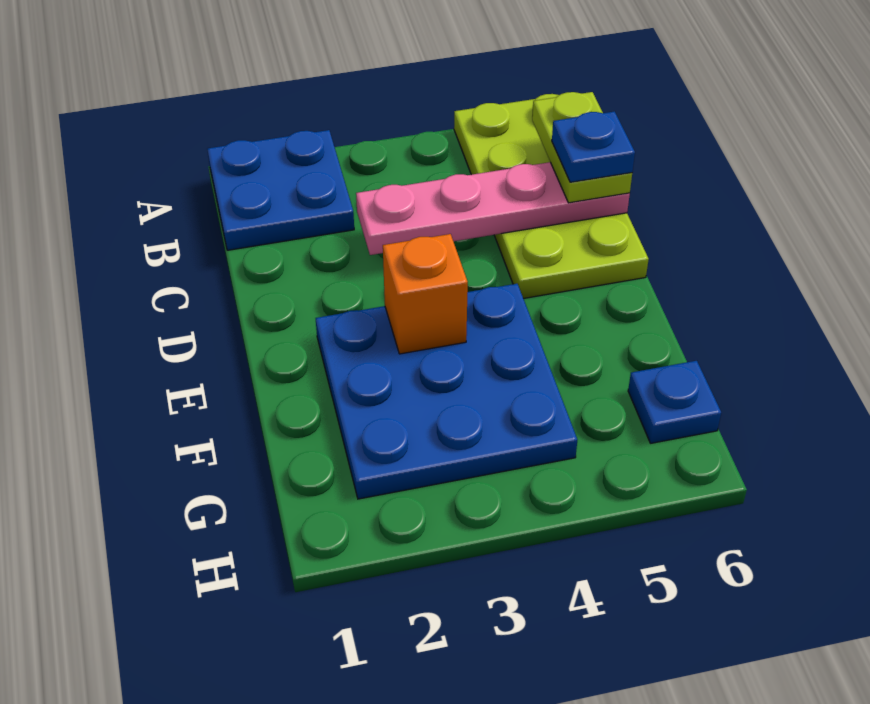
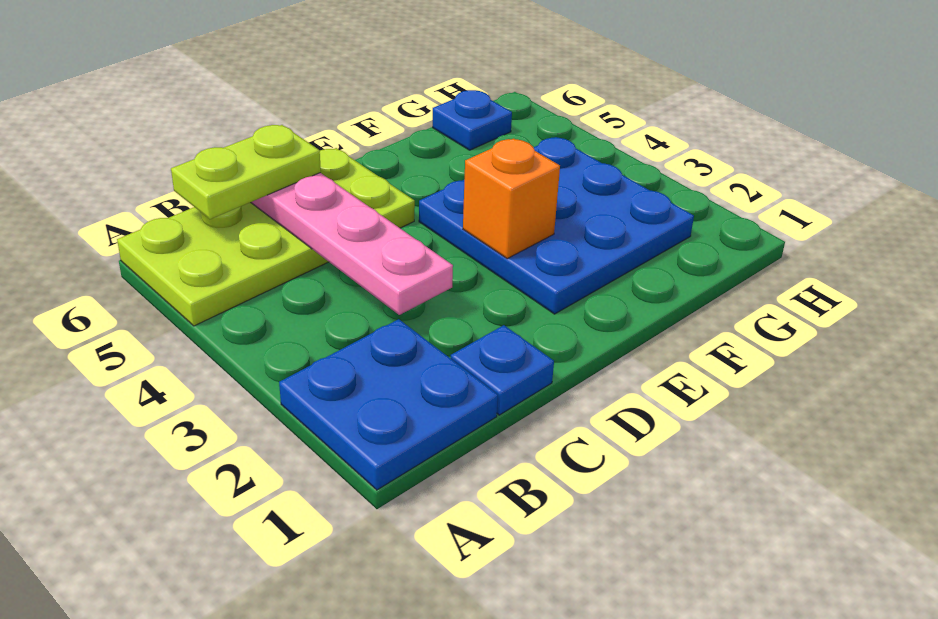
blue plate C6 level 4 -> blue plate C1 level 1

